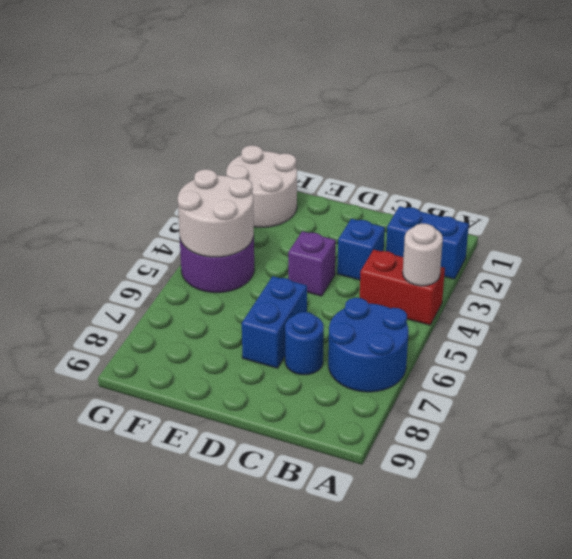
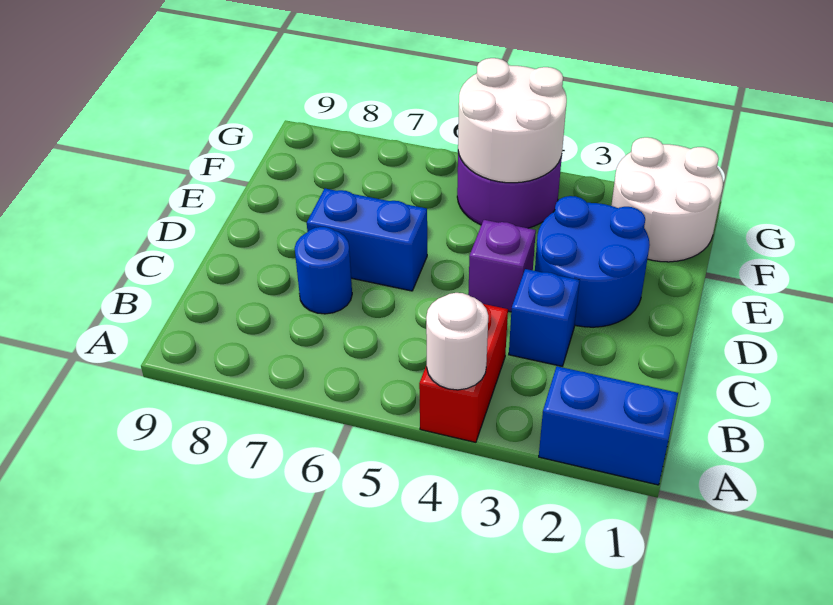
blue brick A2:B2 level 1 -> blue brick A1:A2 level 1
blue round brick A6:B7 level 1 -> blue round brick D2:E3 level 1

